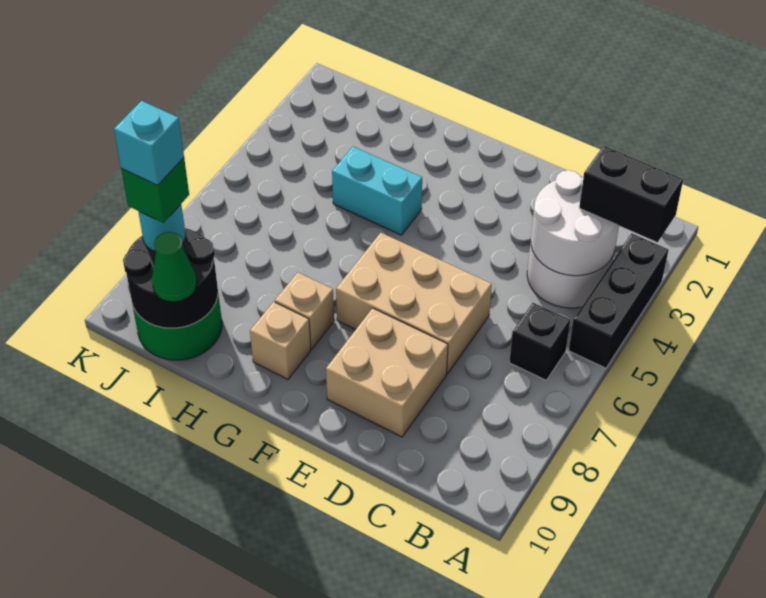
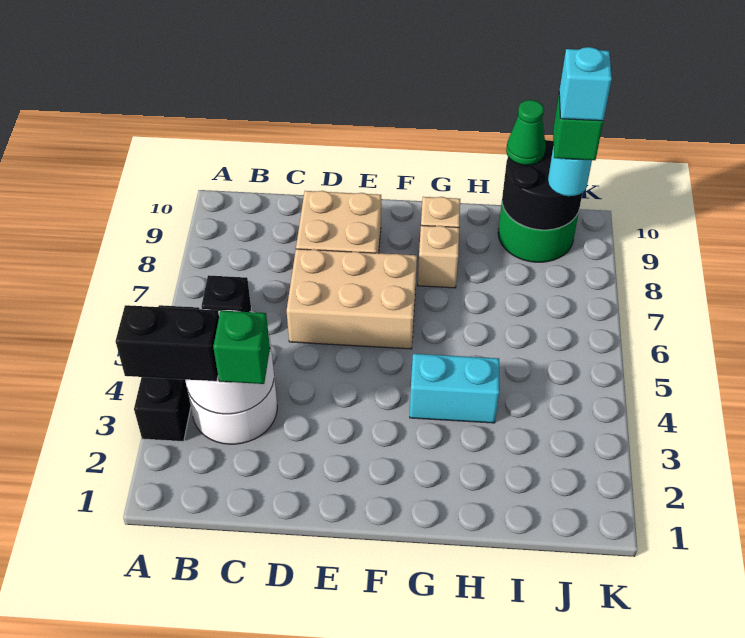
none -> green brick C3 level 3

